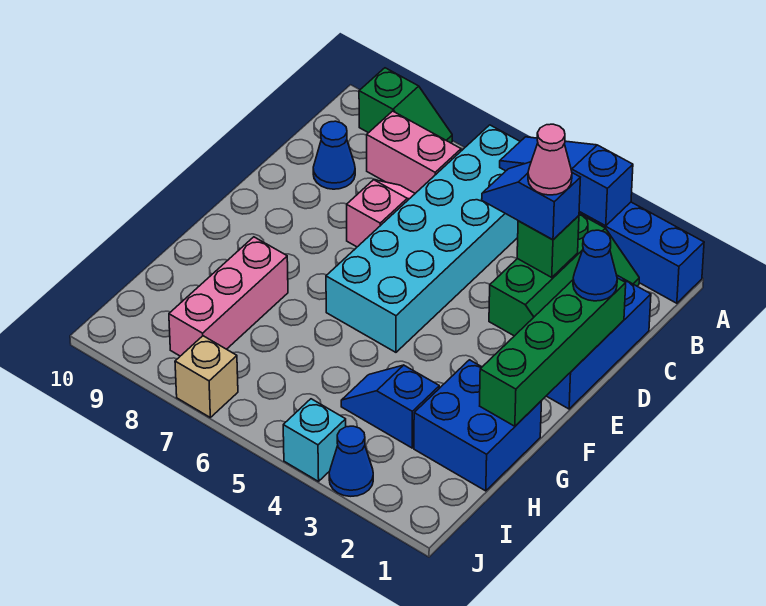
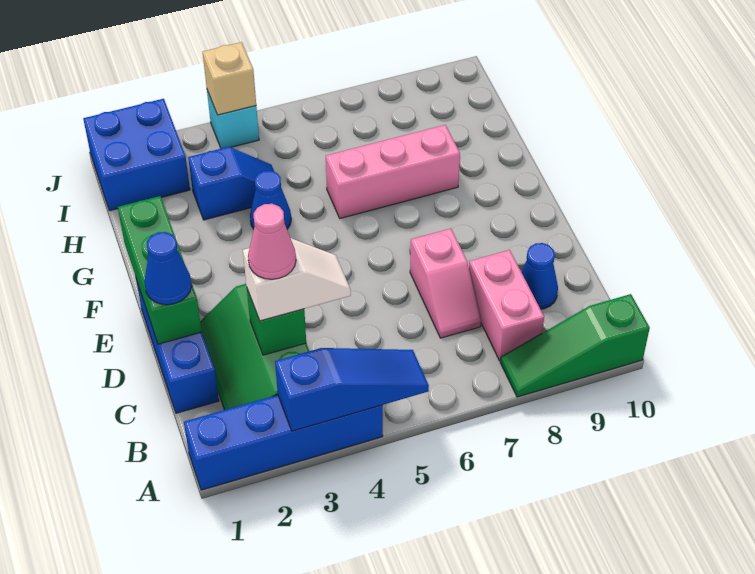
cyan brick A5:F6 level 1 -> none
green slope A8:A9 level 1 top 9 -> green slope A8:A10 level 1 top 10
pink brick B7:B8 level 1 -> pink brick B8:C8 level 1
blue slope C3:C4 level 3 top 3 -> white slope C3:C4 level 3 top 3
green brick D1:G1 level 2 -> green brick D1:F1 level 2
blue brick G1:H2 level 1 -> blue brick I1:J2 level 1
pink brick G8:I8 level 1 -> pink brick G6:G8 level 1
blue cone J3 level 1 -> blue cone G4 level 1
tan brick J7 level 1 -> tan brick J4 level 2

